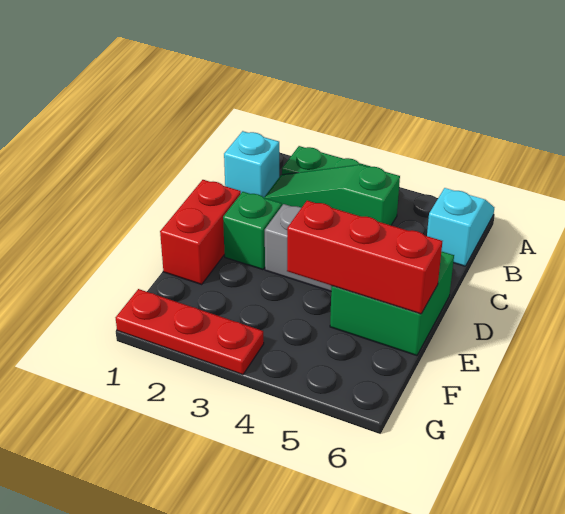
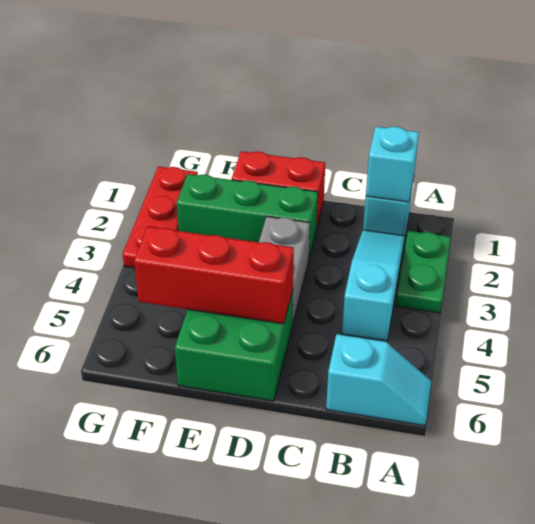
none -> cyan brick B1 level 2
green slope B2:B4 level 1 top 4 -> cyan slope B2:B4 level 1 top 4
green brick D2 level 1 -> green brick D2:F2 level 1
red brick E4:E6 level 2 -> red brick D5:F5 level 2

